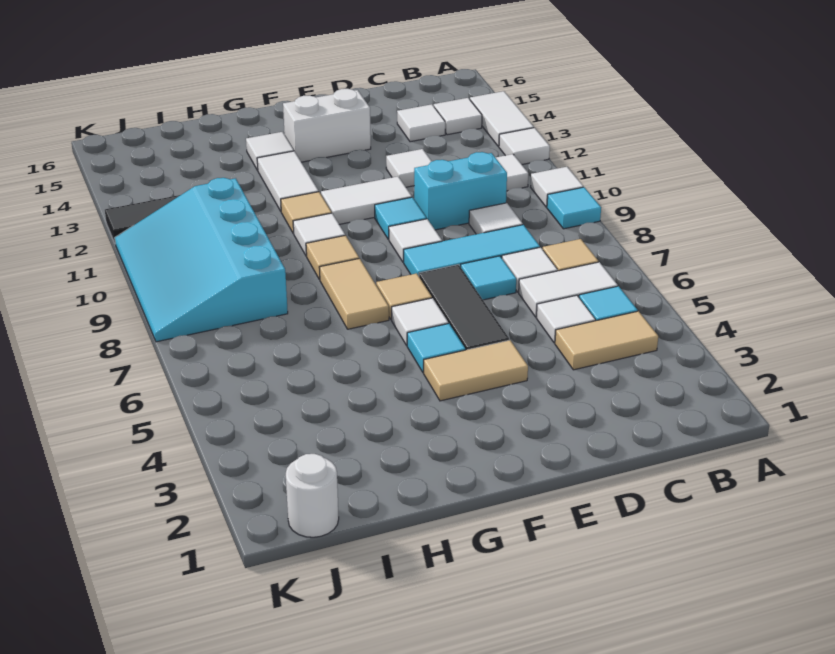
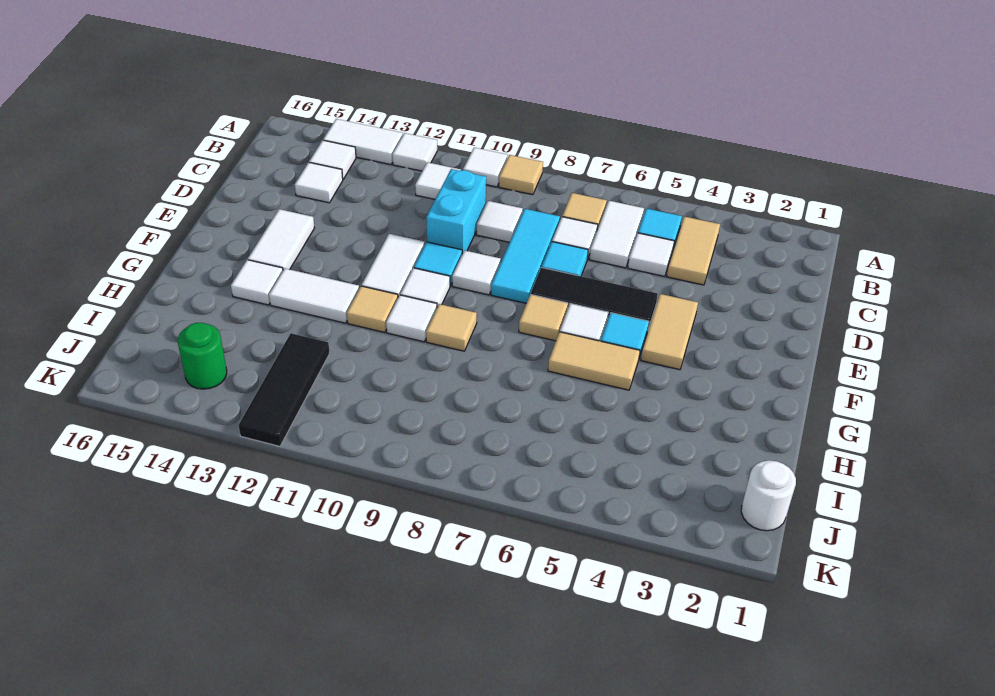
cyan tile A9 level 1 -> tan tile A9 level 1
white tile D12 level 1 -> white tile F10 level 1
white brick E14:F14 level 1 -> white tile E14:F14 level 1
tan tile G7:G8 level 1 -> tan tile G5:G6 level 1
cyan slope I8:K11 level 1 top I -> none
none -> green round brick J14 level 1

